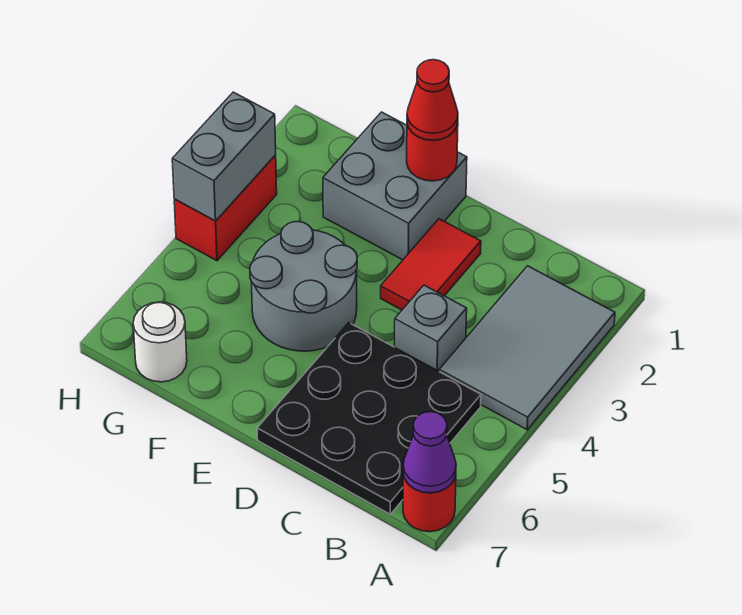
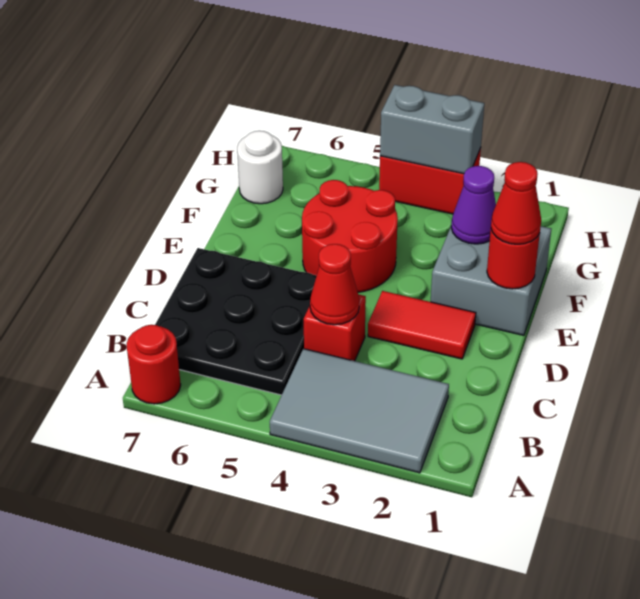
purple cone A7 level 2 -> purple cone F2 level 2
grey brick C4 level 1 -> red brick C4 level 1
none -> red cone C4 level 2
grey round brick E4:F5 level 1 -> red round brick E4:F5 level 1

